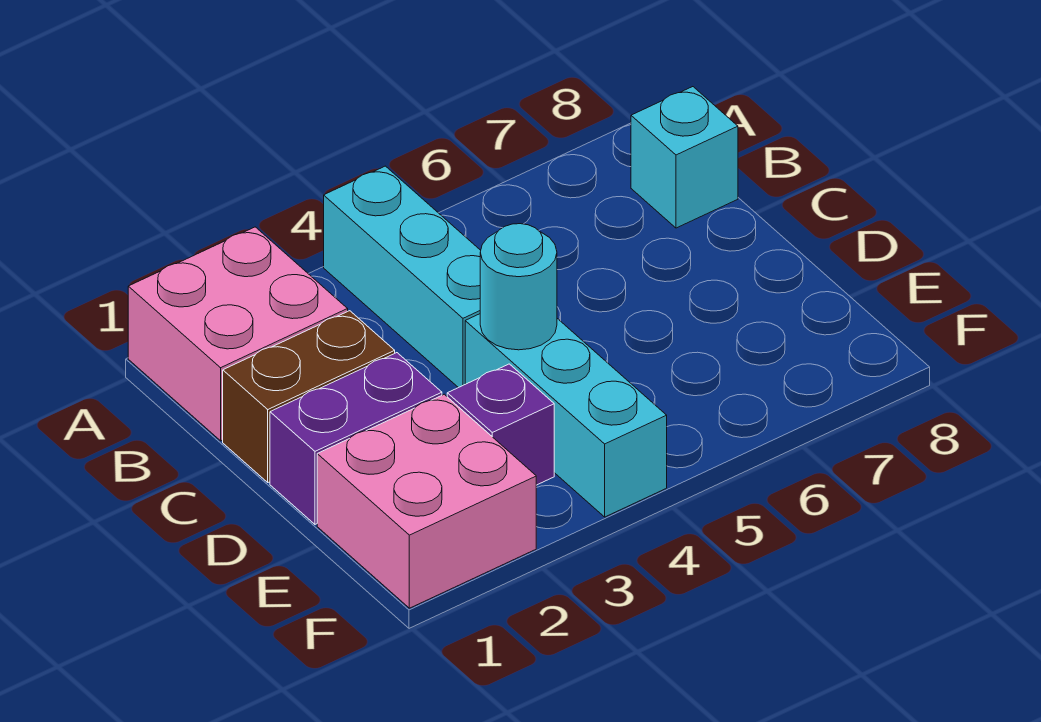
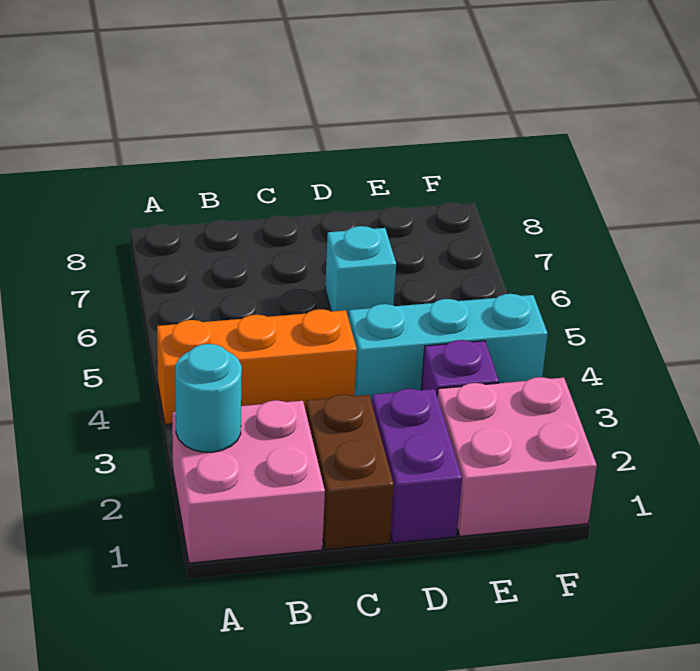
cyan brick A4:C4 level 1 -> orange brick A4:C4 level 1
cyan brick B8 level 1 -> cyan brick D6 level 1
cyan round brick D4 level 2 -> cyan round brick A2 level 2

